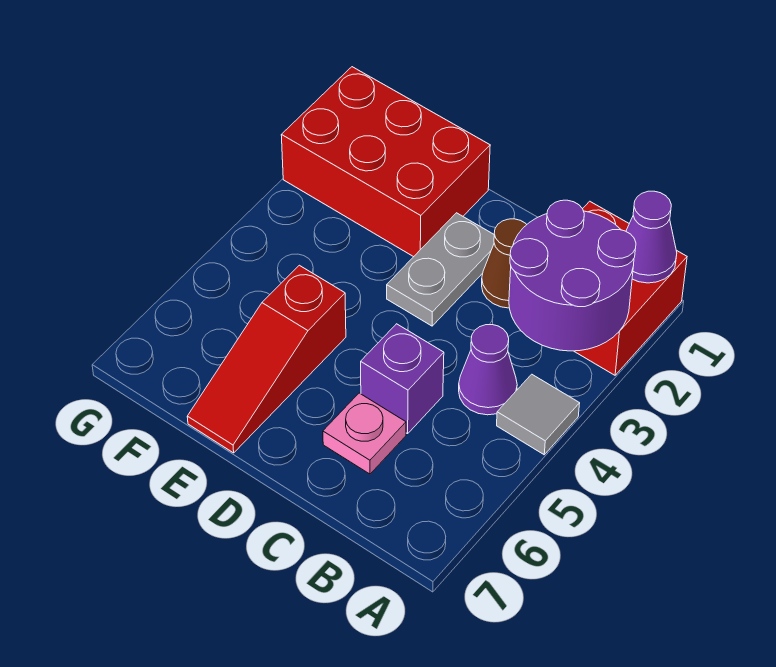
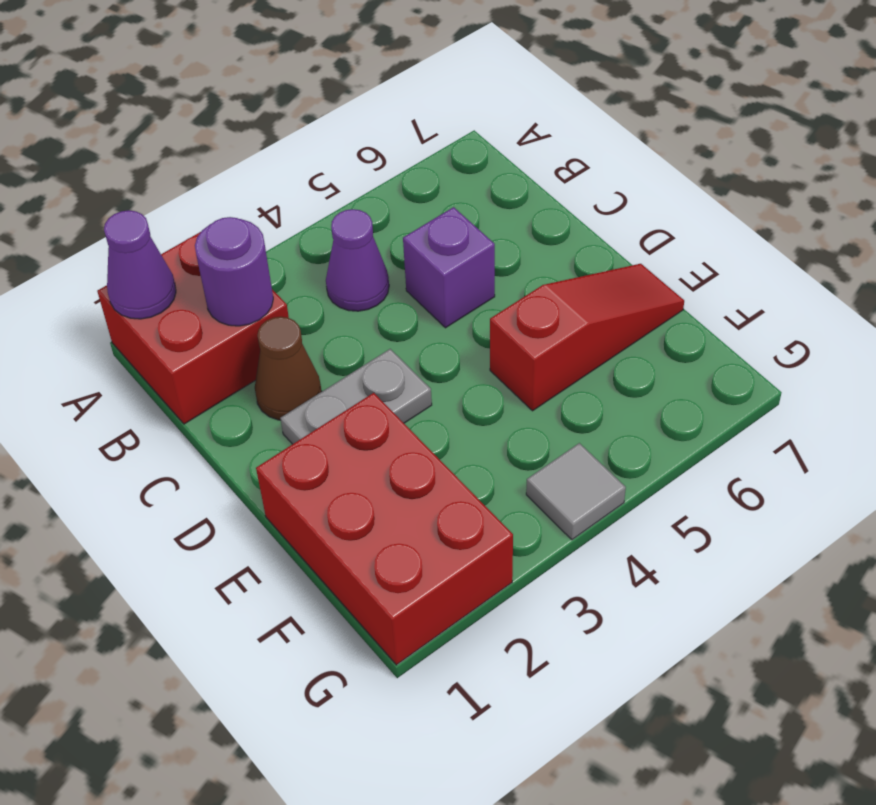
purple round brick A2:B3 level 2 -> purple round brick B2 level 2
grey tile A4 level 1 -> grey tile G4 level 1
pink plate C6 level 1 -> none

